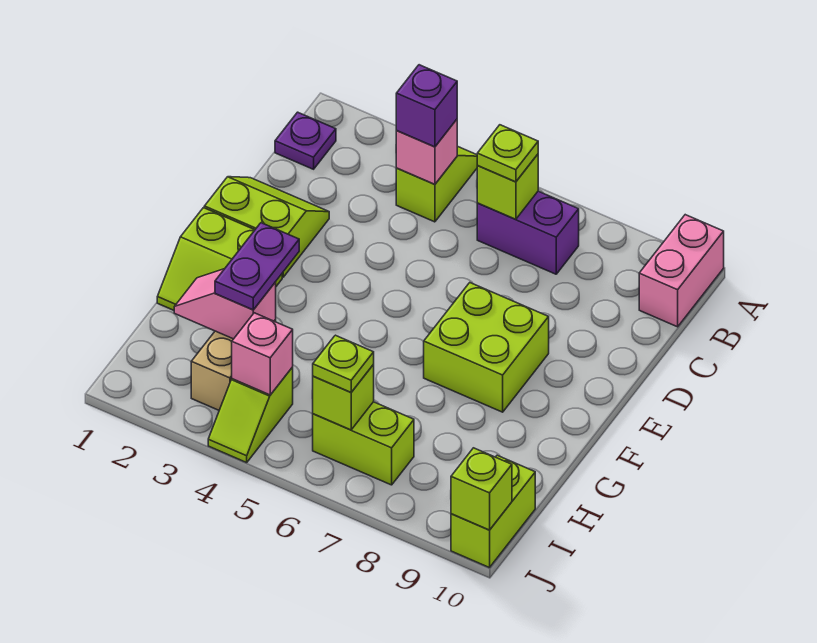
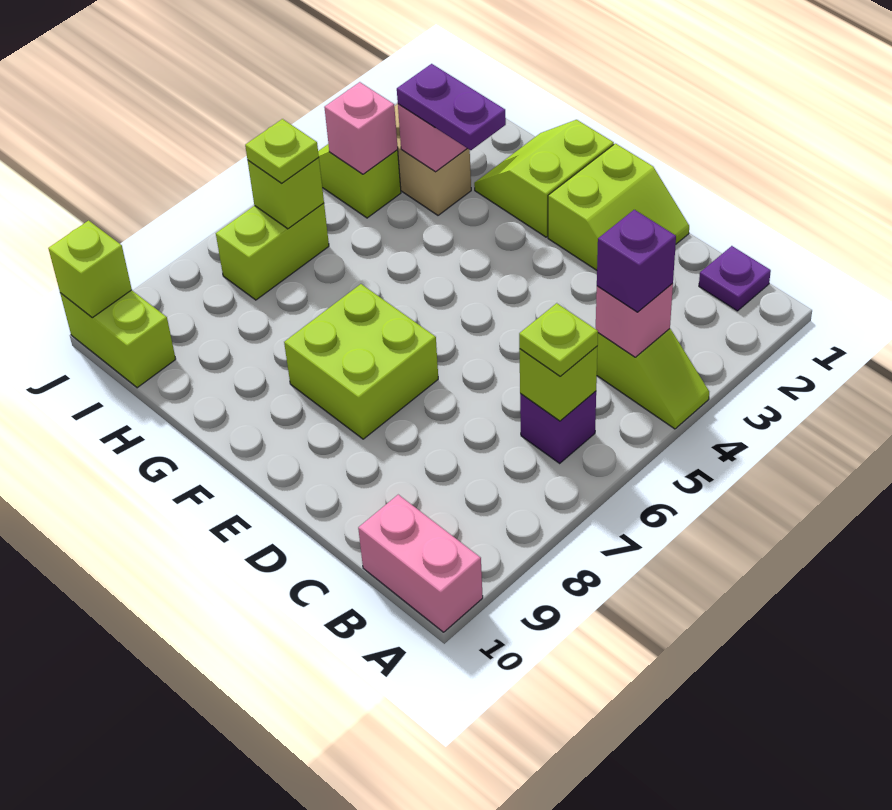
purple brick B6:B7 level 1 -> purple brick B6 level 1

